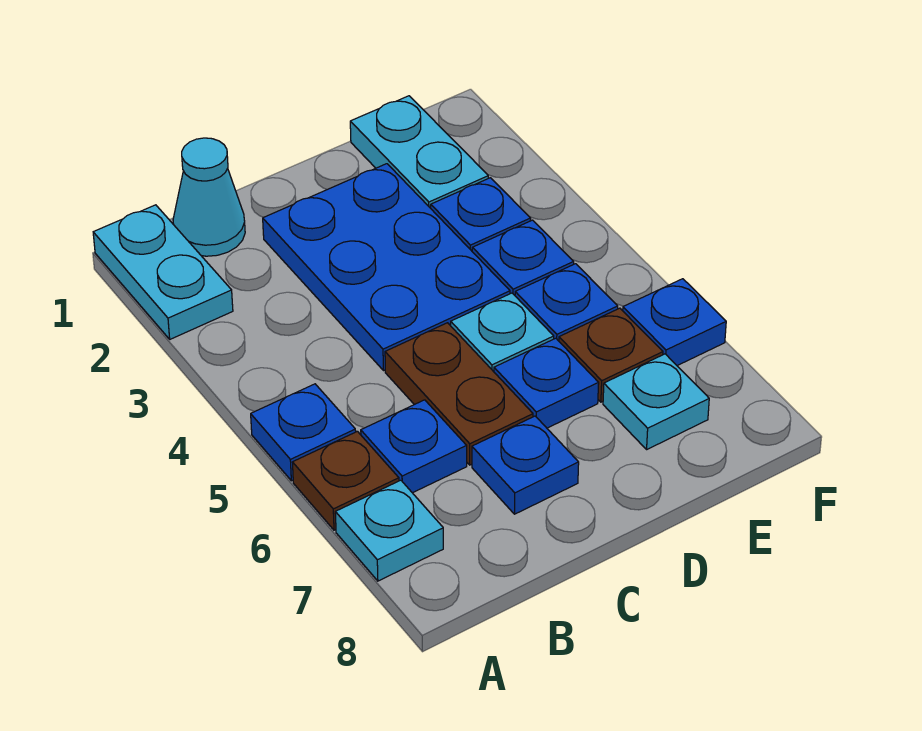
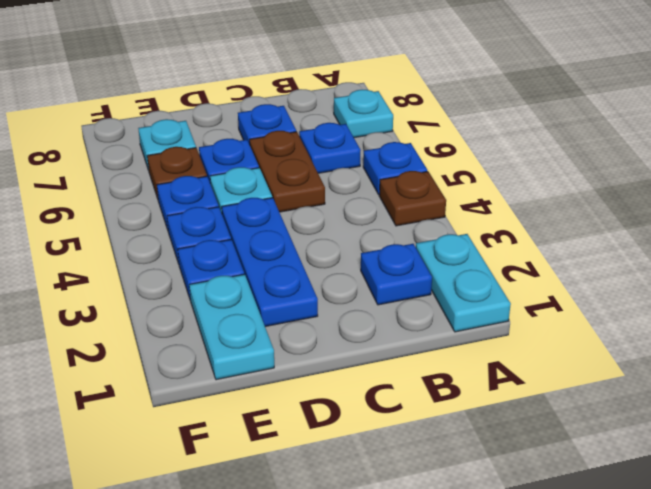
brown plate A6 level 1 -> brown plate A4 level 1
cyan cone B1 level 1 -> none
blue plate C2:D4 level 1 -> blue plate D2:D4 level 1
blue plate F6 level 1 -> blue plate B2 level 1

